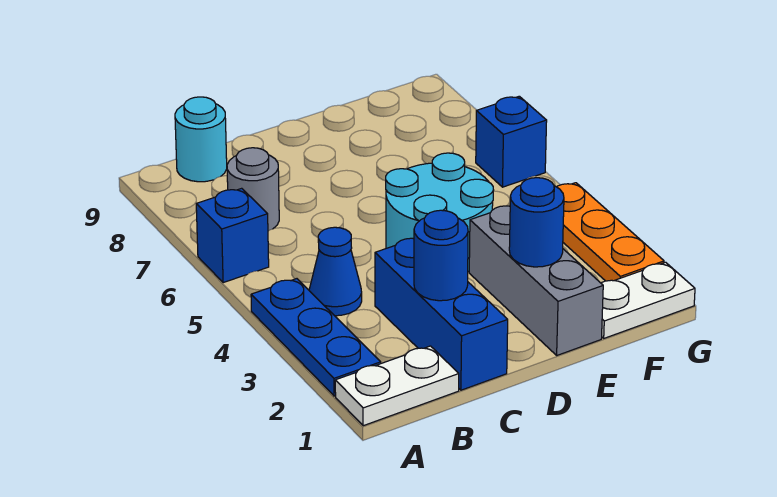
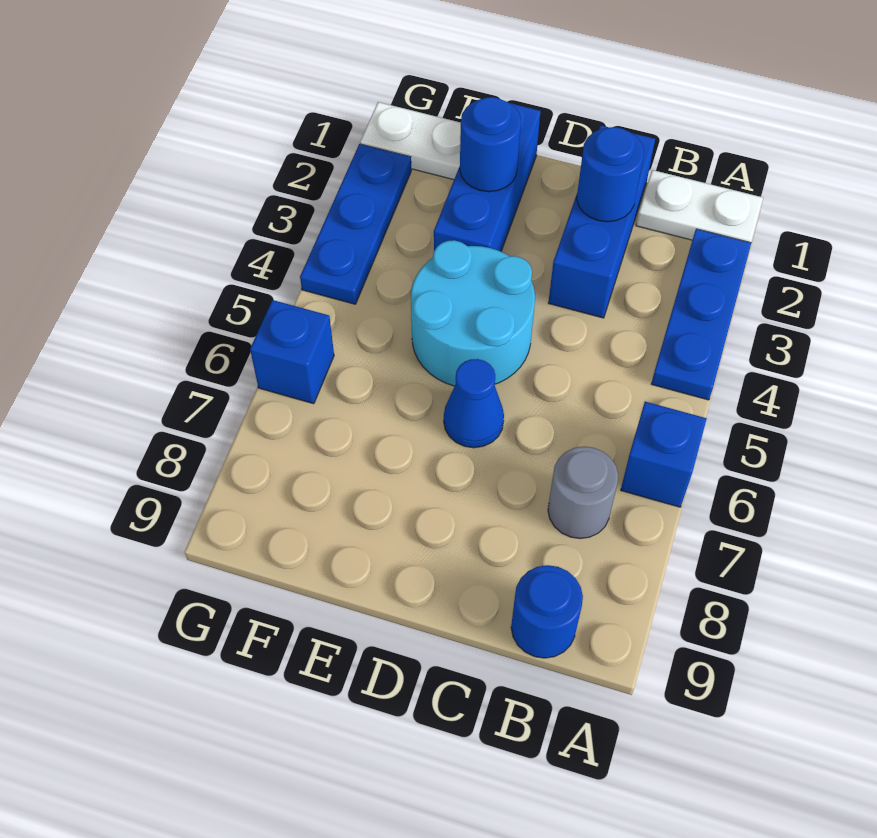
blue cone B4 level 1 -> blue cone D6 level 1
cyan round brick B9 level 1 -> blue round brick B9 level 1
grey brick E1:E3 level 1 -> blue brick E1:E3 level 1
orange plate G2:G4 level 1 -> blue plate G2:G4 level 1

